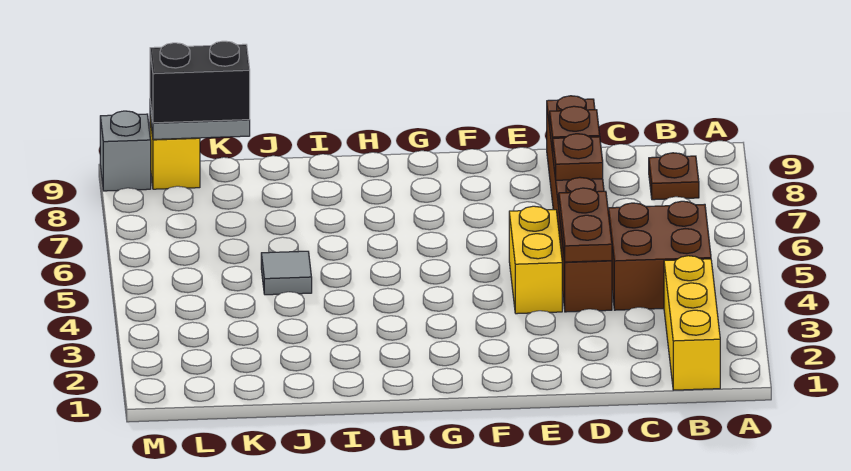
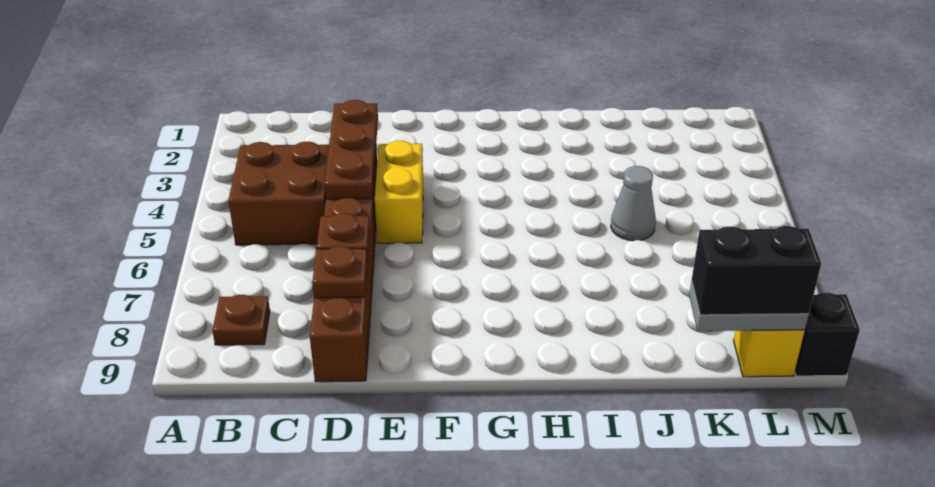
yellow brick B1:B3 level 1 -> none
brown plate D4:D5 level 2 -> brown plate D3:D5 level 2
grey tile J5 level 1 -> grey cone J5 level 1
grey brick M9 level 1 -> black brick M9 level 1

